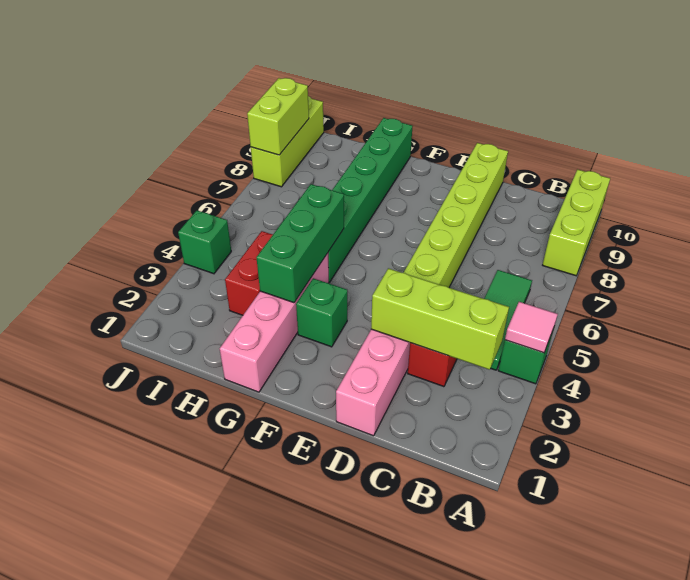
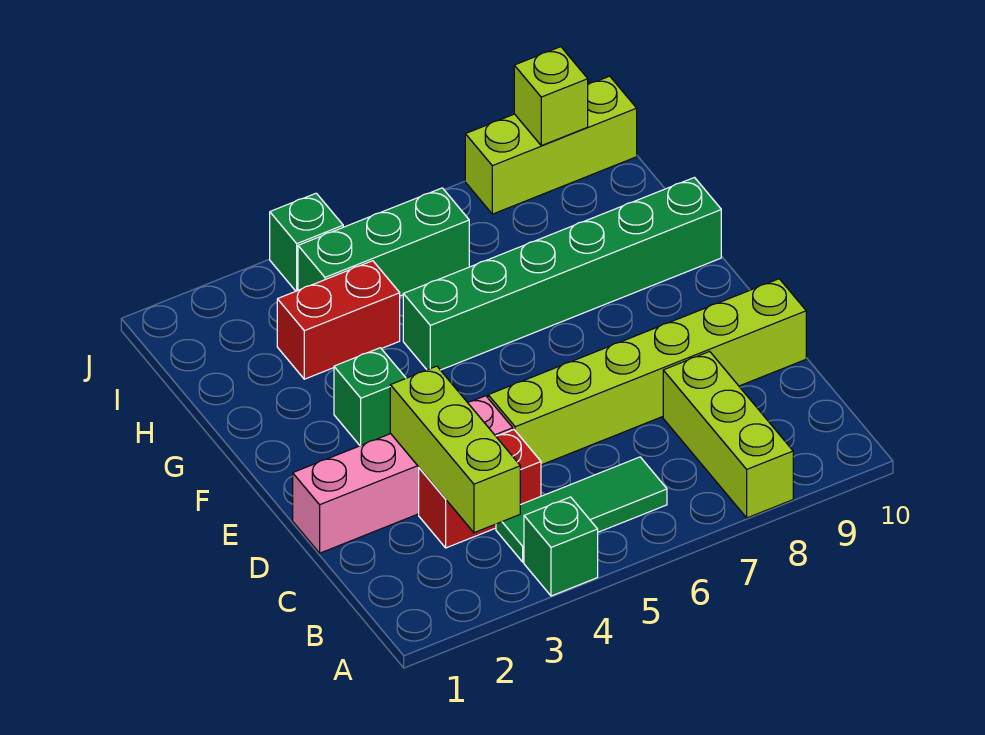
pink tile A4 level 2 -> none
lime brick A8:A10 level 1 -> lime brick A8:C8 level 1
pink brick G1:G4 level 1 -> none
green brick G3:G5 level 2 -> green brick I4:I6 level 1
lime brick J8:J9 level 2 -> lime brick J9 level 2

